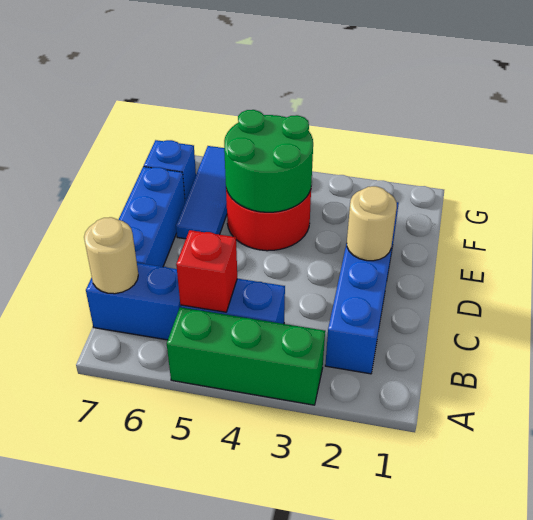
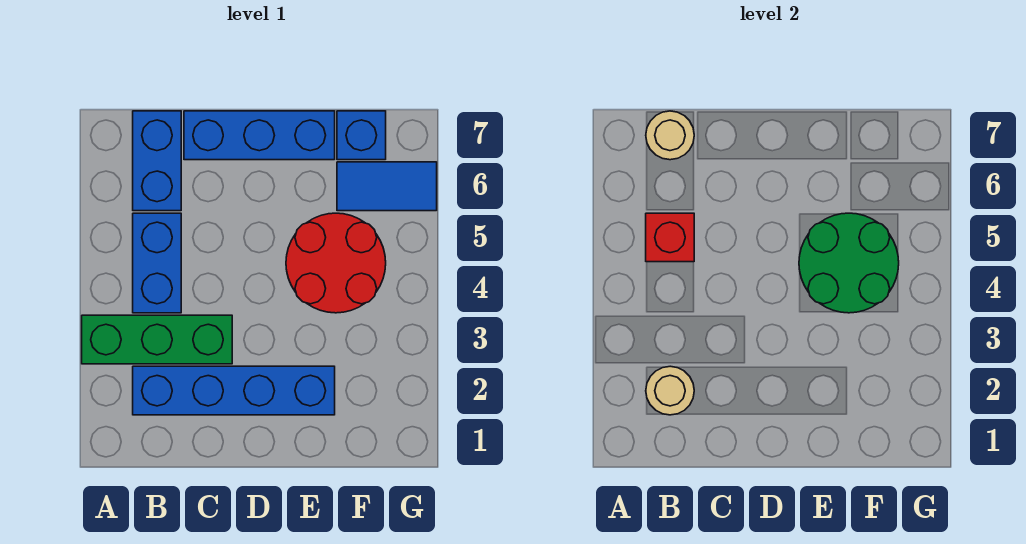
green brick A3:A5 level 1 -> green brick A3:C3 level 1
tan round brick D2 level 2 -> tan round brick B2 level 2
blue tile E6:G6 level 1 -> blue tile F6:G6 level 1

